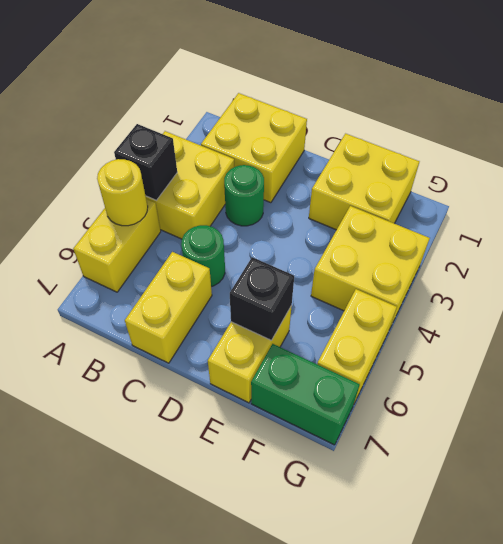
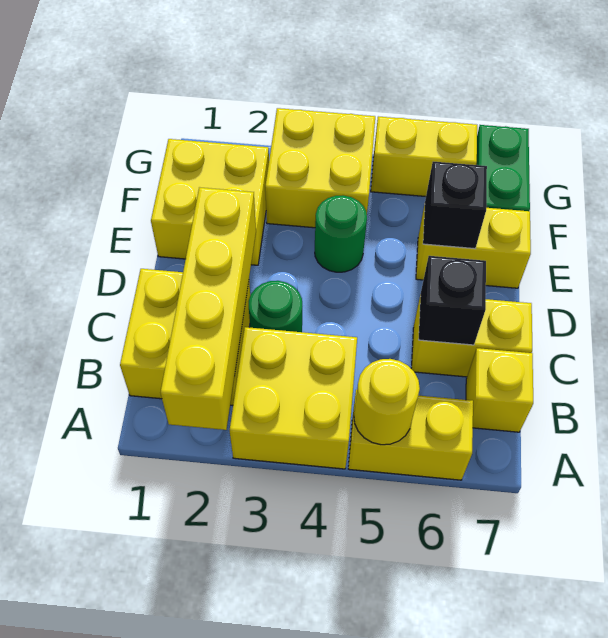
none -> yellow brick A2:D2 level 2
black brick A4 level 2 -> black brick C6 level 2
none -> yellow brick B7 level 1
green round brick C5 level 1 -> green round brick E4 level 1

